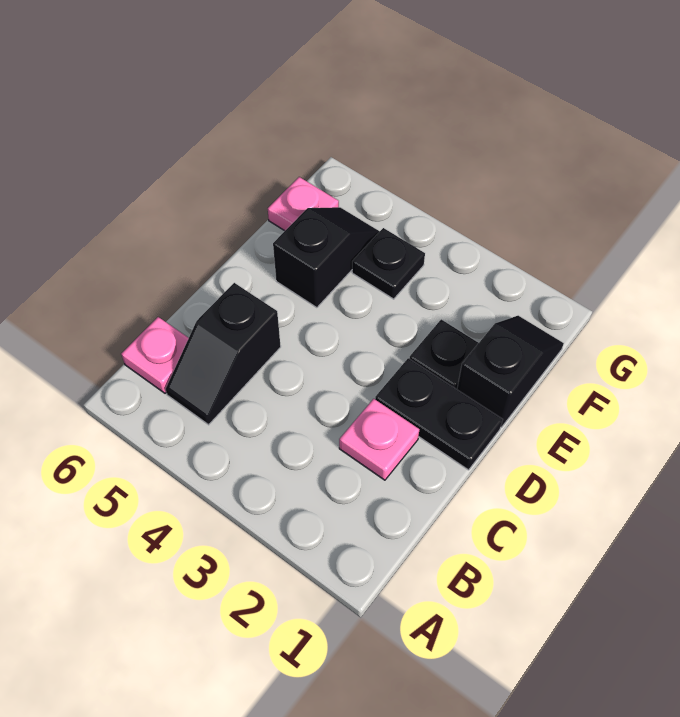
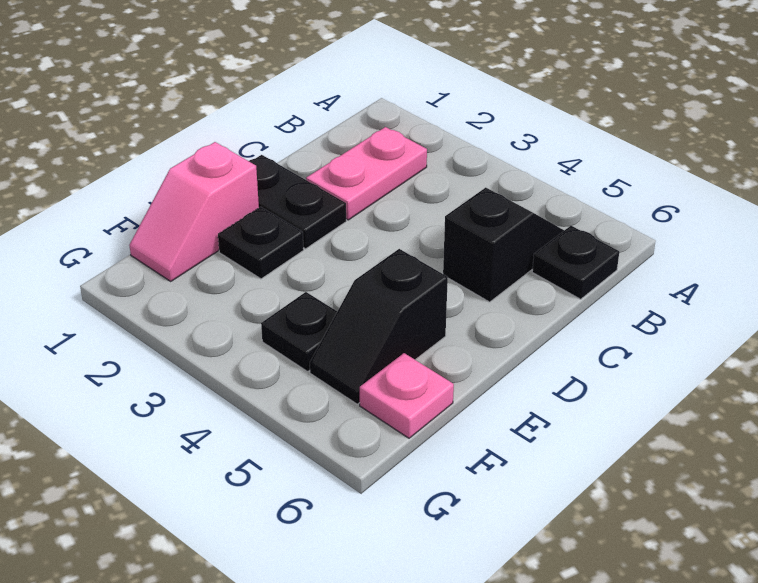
pink plate B6 level 1 -> black plate B6 level 1
pink plate C2 level 1 -> pink plate B2:C2 level 1
black slope E1:F1 level 1 top E -> pink slope E1:F1 level 1 top E

